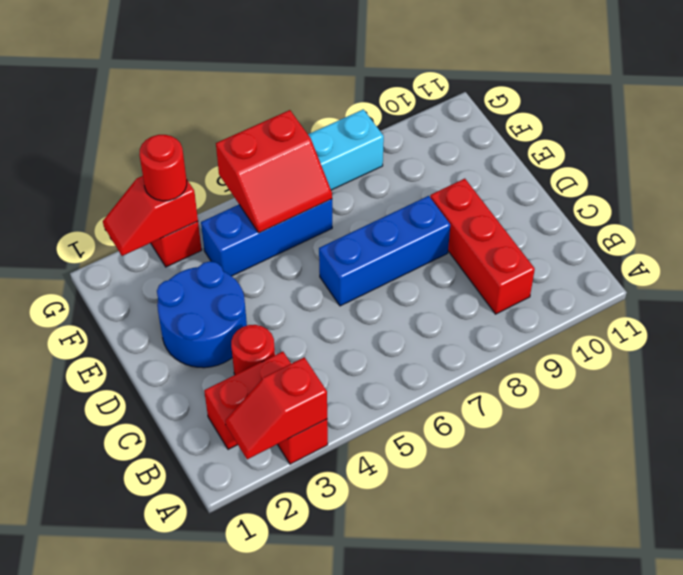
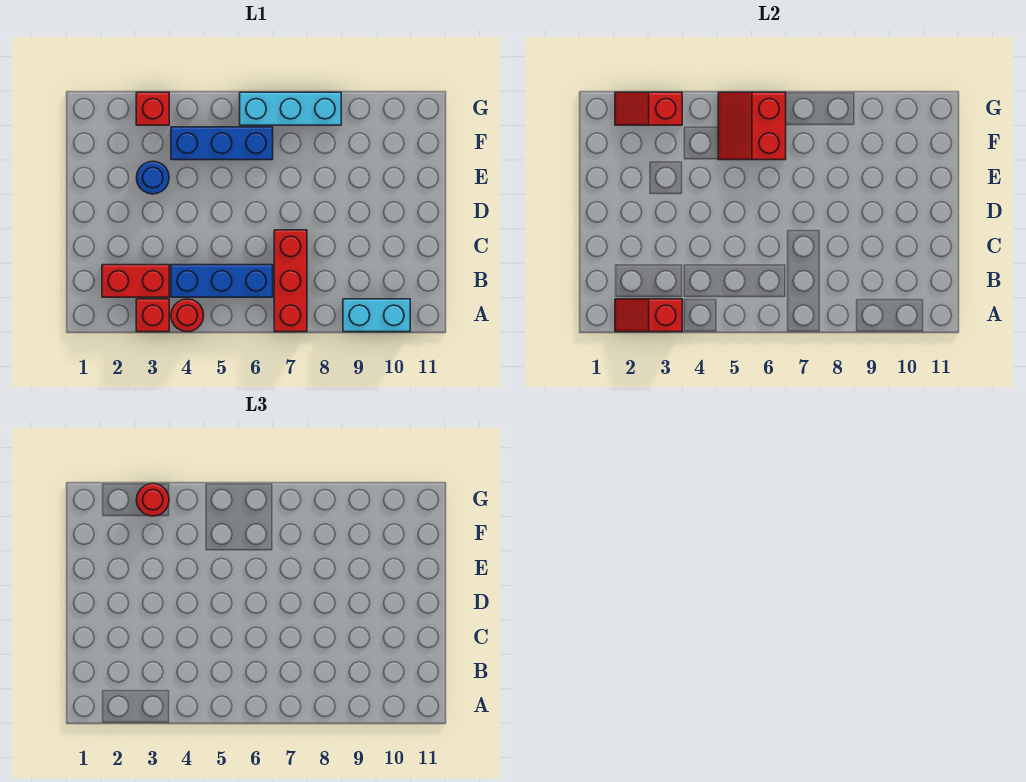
none -> cyan brick A9:A10 level 1
red brick B9:D9 level 1 -> red brick A7:C7 level 1
red round brick C3 level 1 -> red round brick A4 level 1
blue round brick D2:E3 level 1 -> blue round brick E3 level 1
blue brick D6:D8 level 1 -> blue brick B4:B6 level 1
red slope F5:G6 level 2 top G -> red slope F5:G6 level 2 top 6

